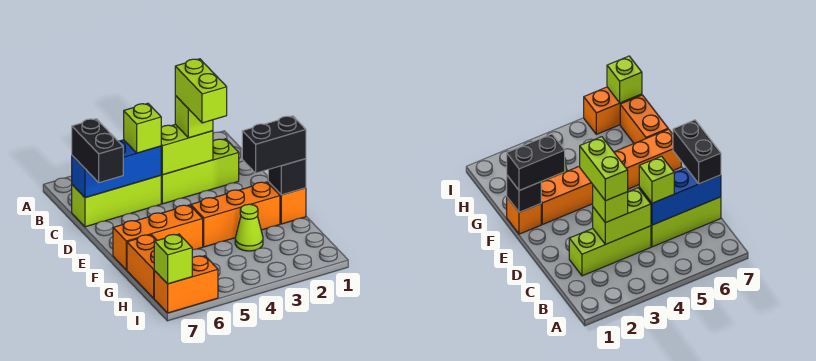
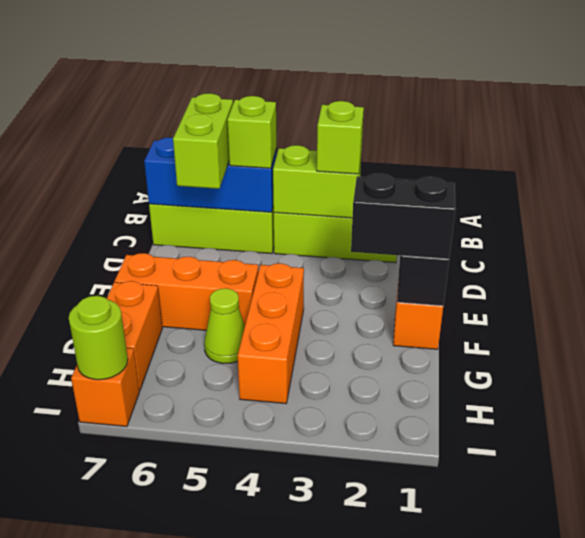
lime brick C3:D3 level 4 -> lime brick C6:D6 level 3
black brick C7:D7 level 3 -> none
orange brick F2:F4 level 1 -> orange brick F4:H4 level 1
lime cone G3 level 1 -> lime cone G5 level 1
orange brick I6:I7 level 1 -> orange brick I7 level 1
lime brick I7 level 2 -> lime round brick I7 level 2

